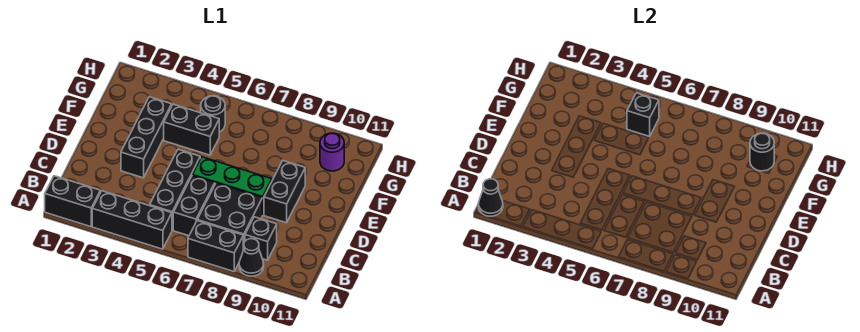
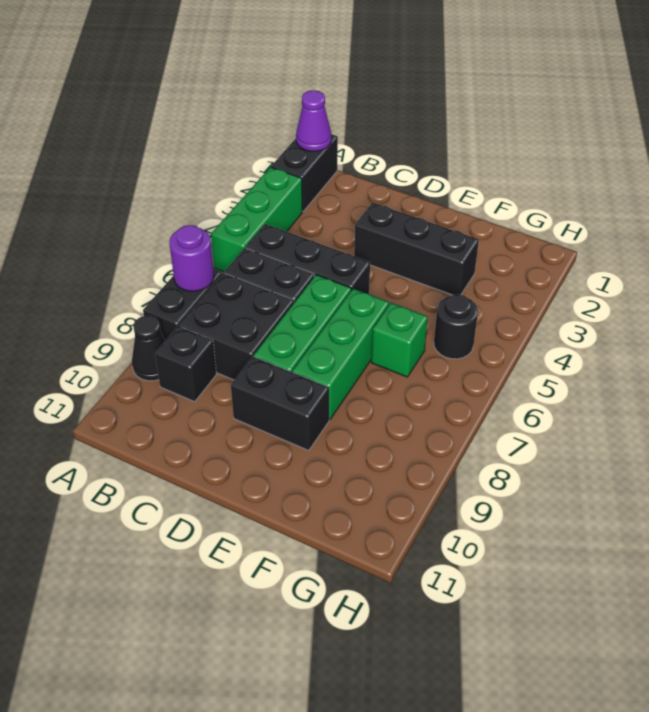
black cone A1 level 2 -> purple cone A1 level 2
black brick A3:A5 level 1 -> green brick A3:A5 level 1
none -> green brick E6:E8 level 1
black brick F4:F5 level 1 -> none
none -> green brick F6 level 1
black brick G5 level 2 -> none
purple round brick G10 level 1 -> purple round brick A7 level 2
black round brick G10 level 2 -> none

